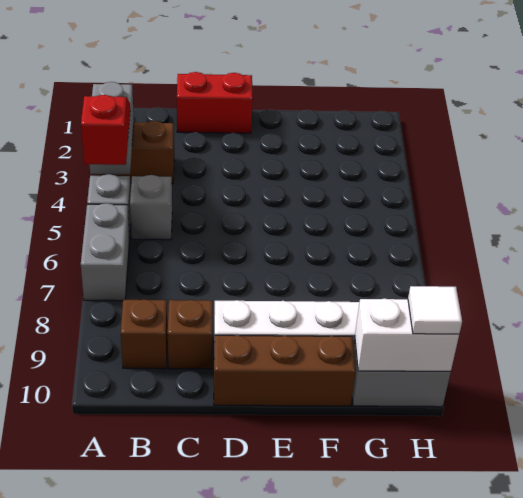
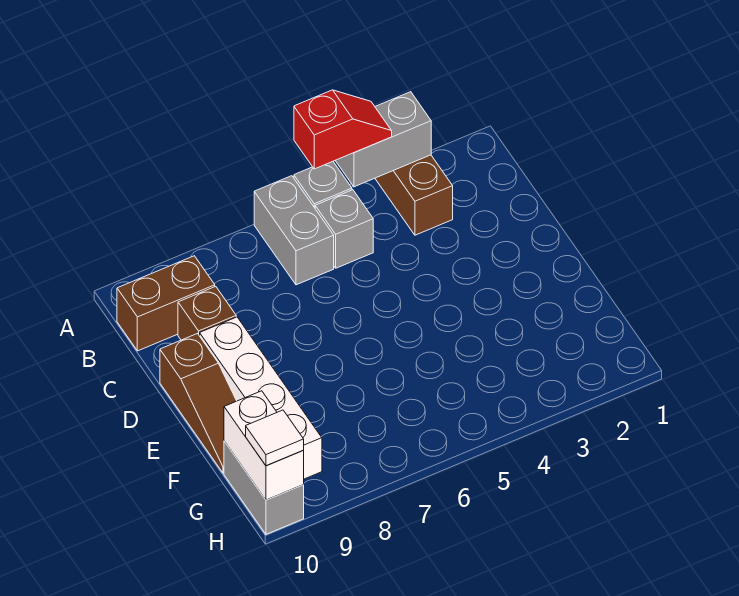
grey brick A6:A7 level 1 -> grey brick A6:B6 level 1
brown brick B9 level 1 -> brown brick B9:B10 level 1
red brick C1:D1 level 1 -> none
brown brick D10:F10 level 1 -> brown slope D10:F10 level 1 top D

